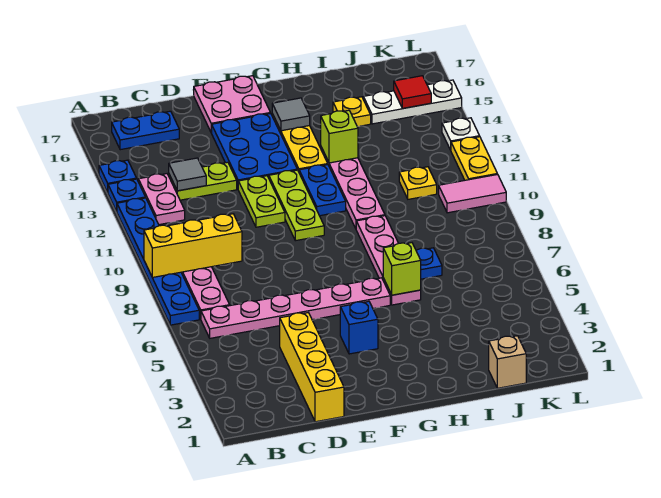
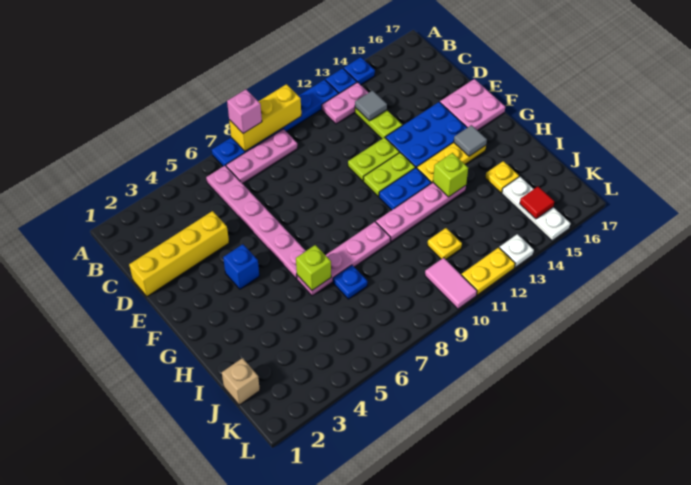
none -> pink brick A8 level 3
yellow brick A9:C9 level 2 -> yellow brick A8:A10 level 2
blue plate B16:C16 level 1 -> none
lime plate F10:F12 level 1 -> lime plate F11:F12 level 1

